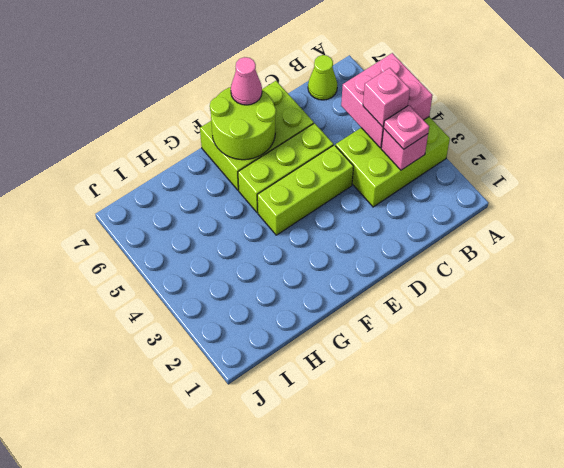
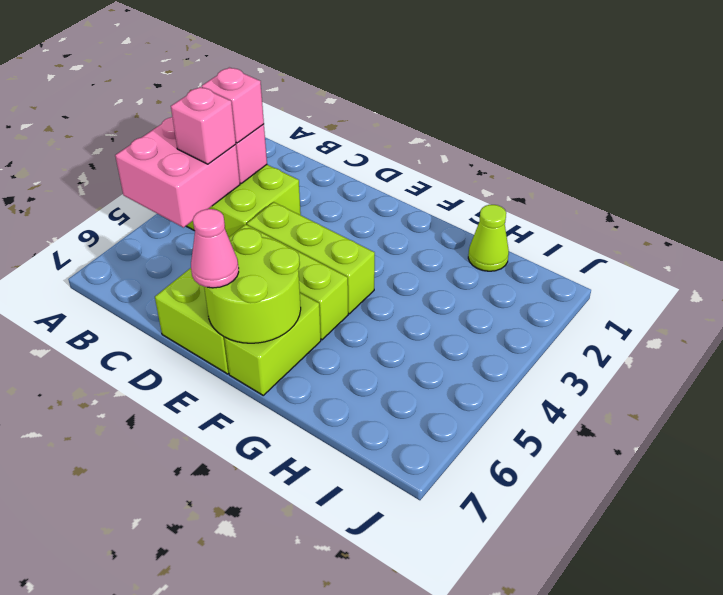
pink plate B3 level 3 -> pink brick B3 level 3
lime cone B7 level 1 -> lime cone H1 level 1

